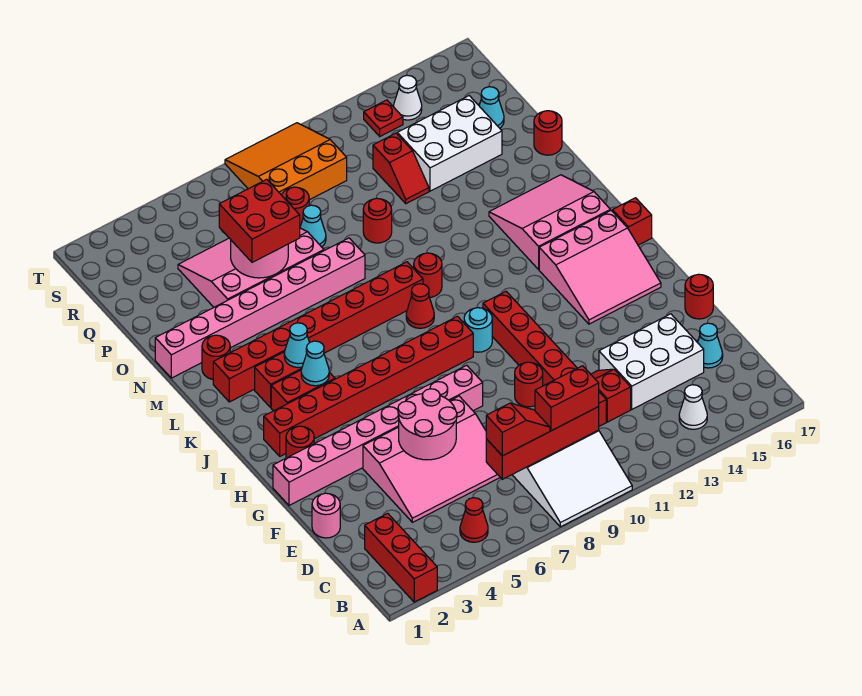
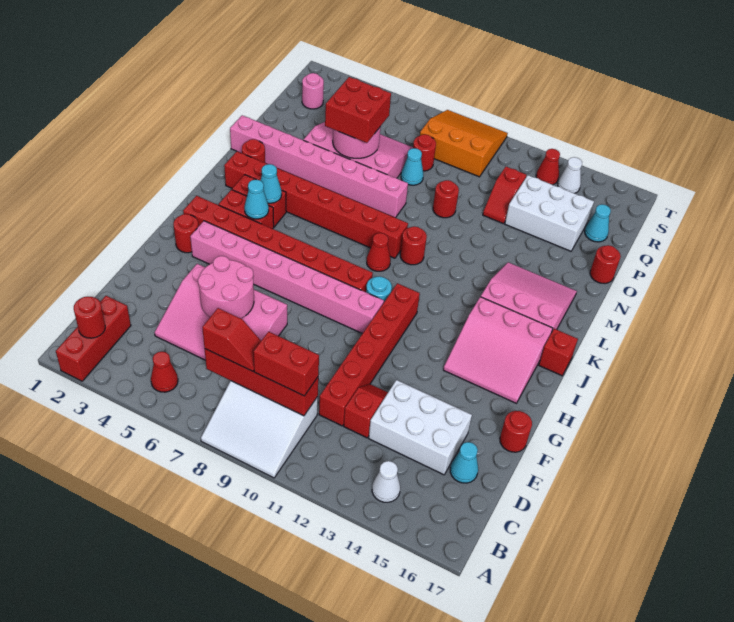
pink round brick E1 level 1 -> pink round brick R2 level 1
red round brick F10 level 1 -> red round brick B2 level 2
pink brick G1:G8 level 1 -> pink brick H3:H10 level 1
red plate S13 level 1 -> red cone S13 level 1

